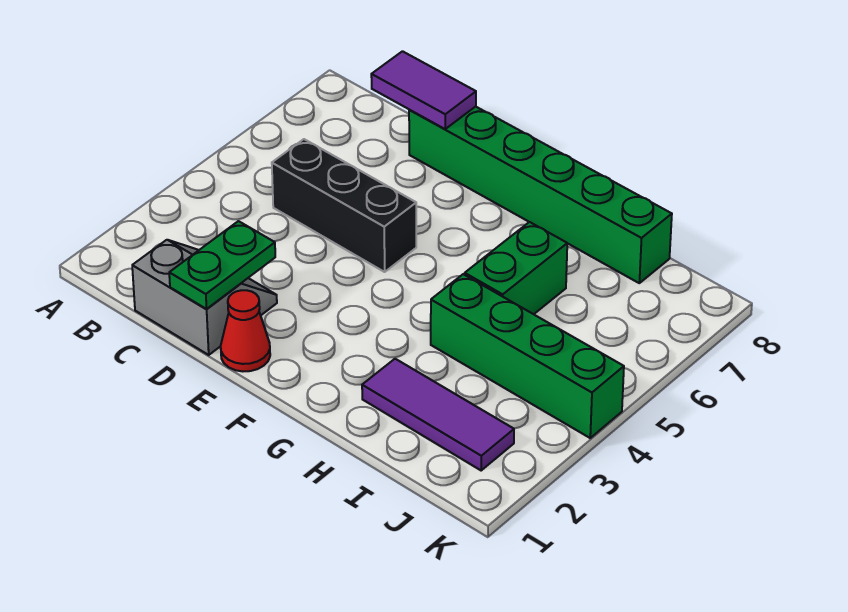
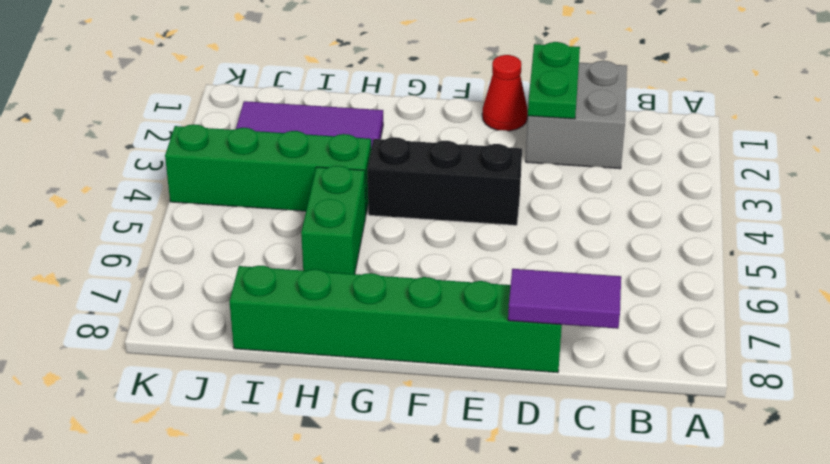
grey slope C1:D2 level 1 top 1 -> grey brick C1:D2 level 1
black brick C5:E5 level 1 -> black brick E4:G4 level 1

